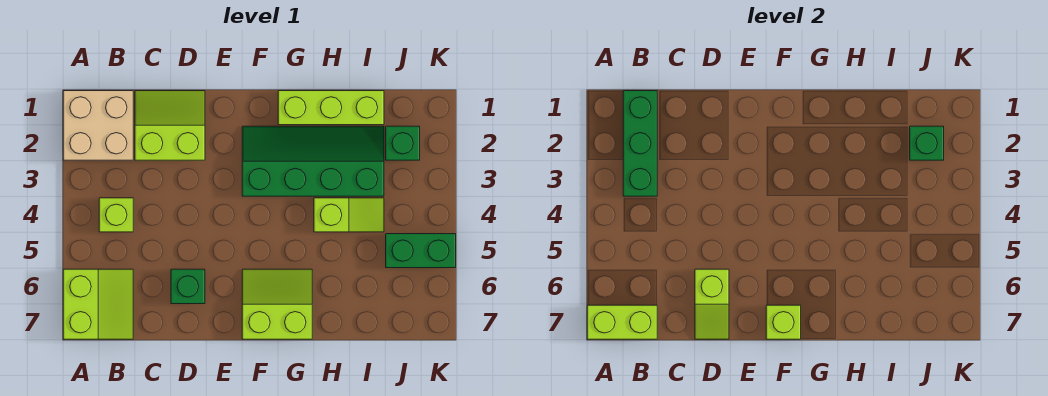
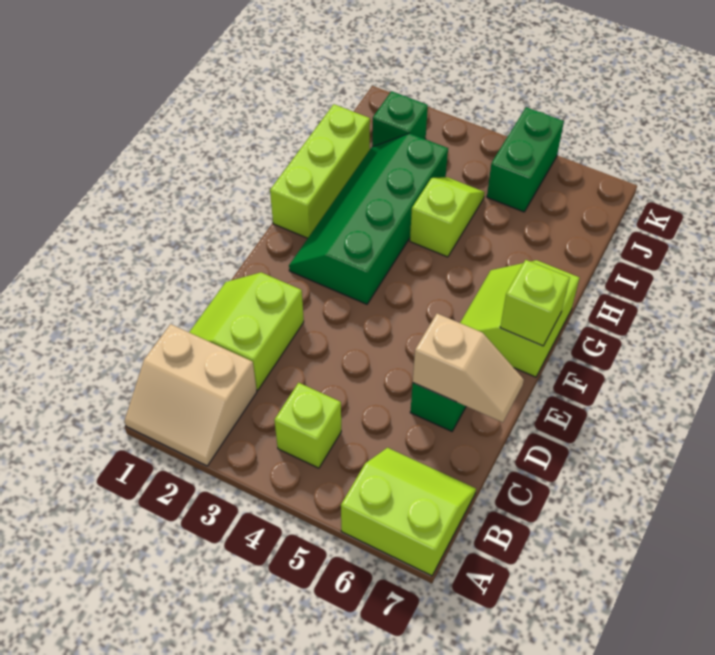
tan brick A1:B2 level 1 -> tan slope A1:B2 level 1 top B
lime brick A7:B7 level 2 -> none
green brick B1:B3 level 2 -> none
lime slope D6:D7 level 2 top 6 -> tan slope D6:D7 level 2 top 6
green brick J2 level 2 -> none

